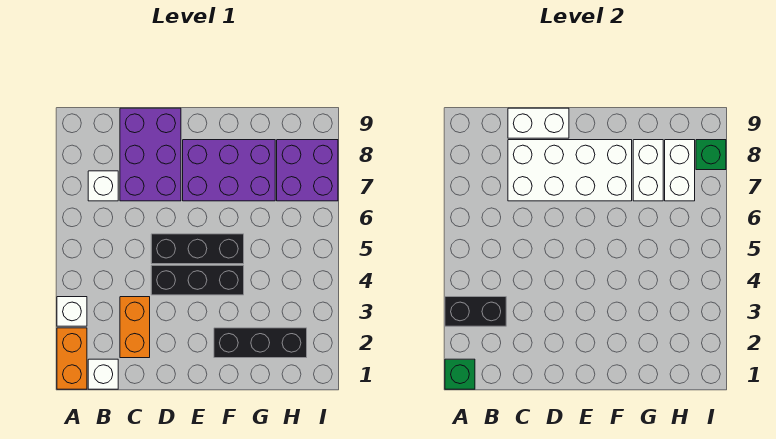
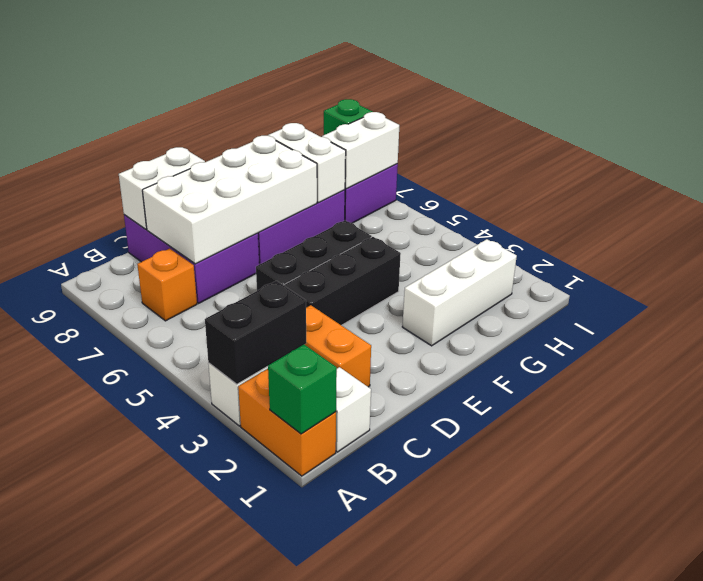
white brick B7 level 1 -> orange brick B7 level 1
black brick F2:H2 level 1 -> white brick F2:H2 level 1
white brick H7:H8 level 2 -> white brick H7:I7 level 2

